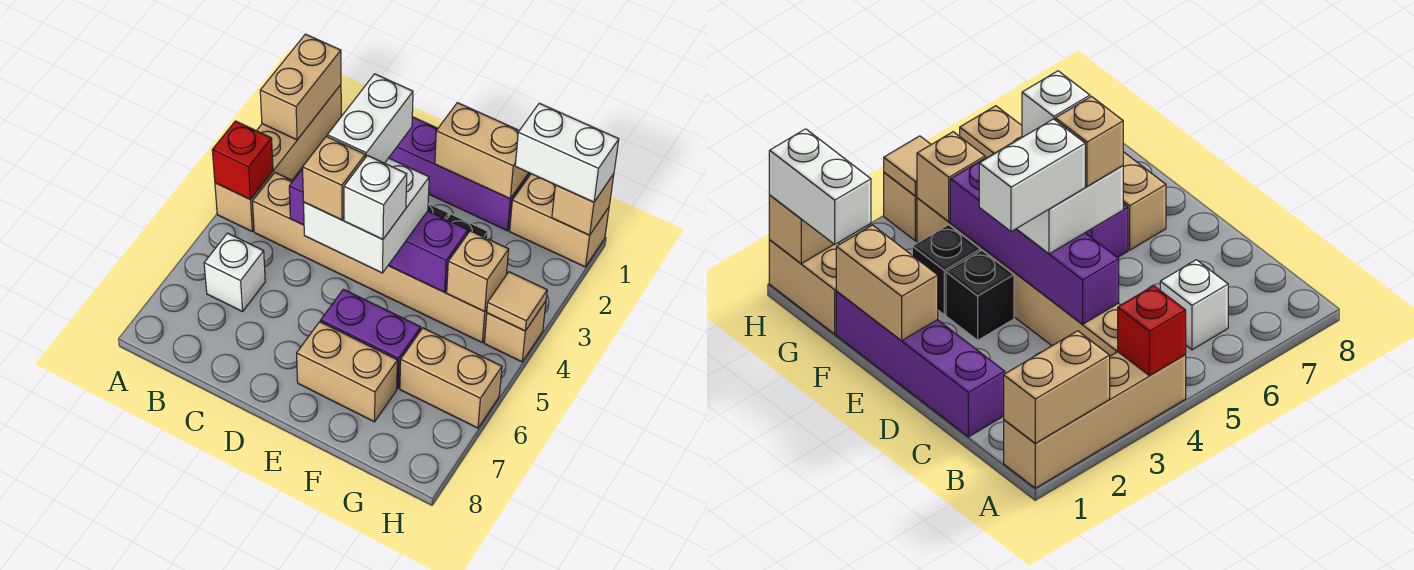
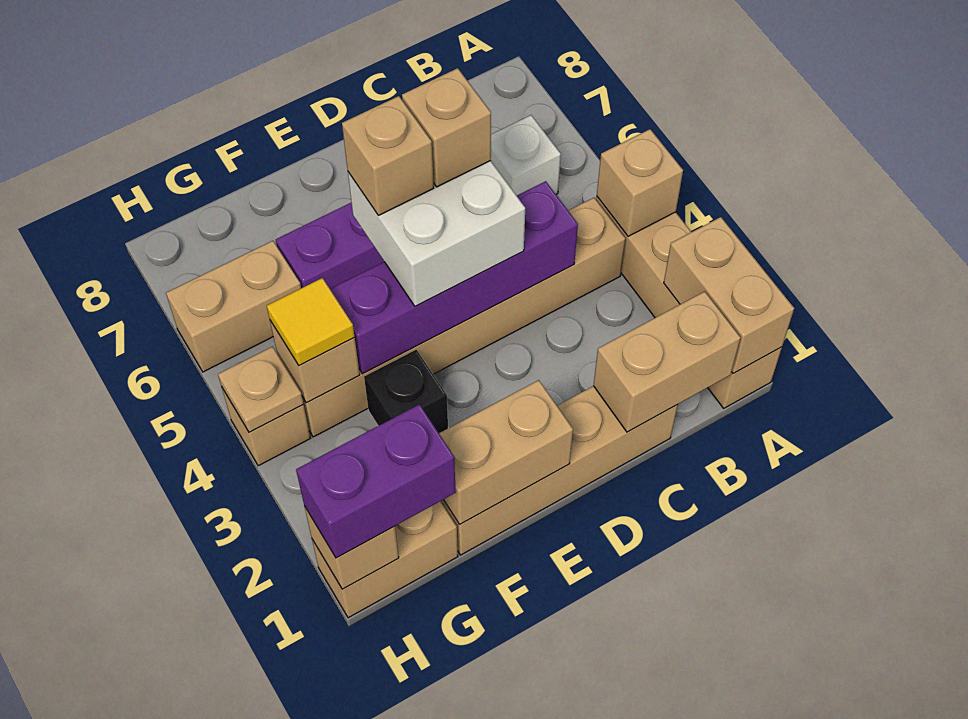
red brick A4 level 2 -> tan brick A4 level 2
purple brick C1:F1 level 1 -> tan brick C1:F1 level 1
white brick D3:D4 level 4 -> none
black brick E3 level 1 -> none
white brick E5 level 4 -> tan brick E5 level 4
tan brick E7:F7 level 1 -> tan brick B1:C1 level 2
white brick G1:H1 level 3 -> purple brick G1:H1 level 3
none -> yellow tile G4 level 3
tan tile H4 level 2 -> tan plate H4 level 2

